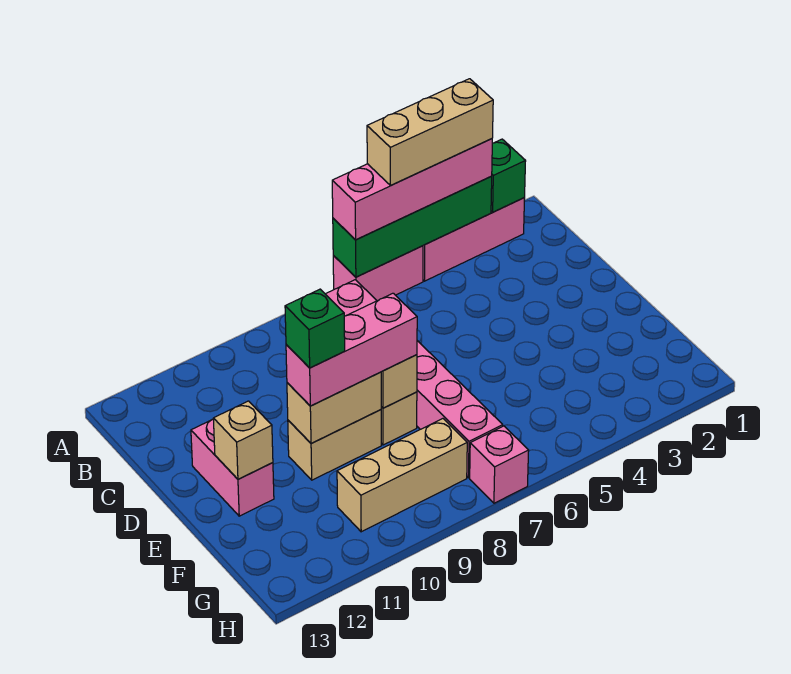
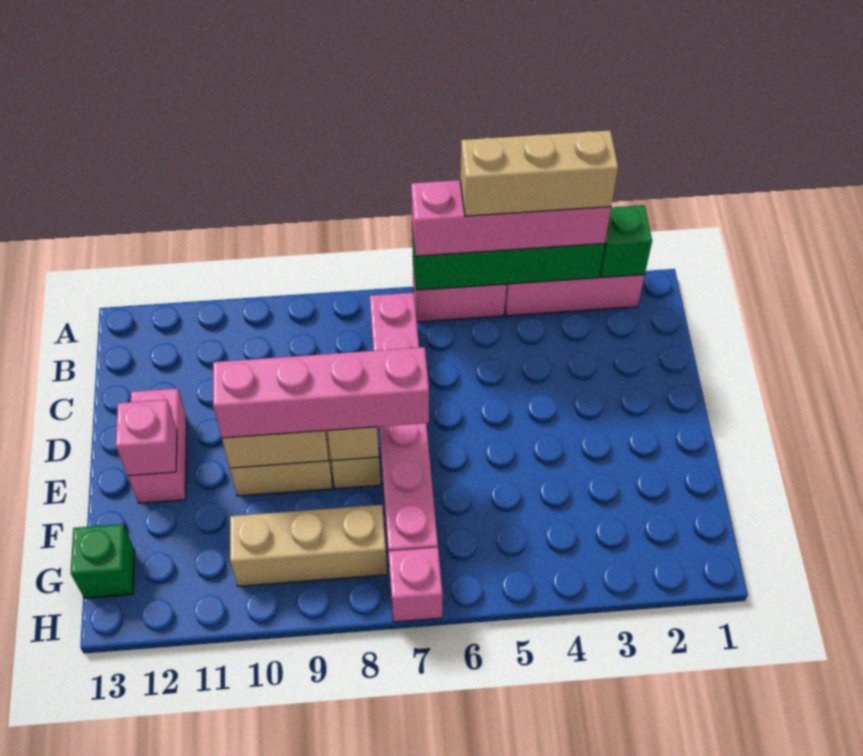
pink brick E8:E10 level 3 -> pink brick E7:E10 level 3
green brick E10 level 4 -> green brick G13 level 1
tan brick E12 level 2 -> pink brick E12 level 2

